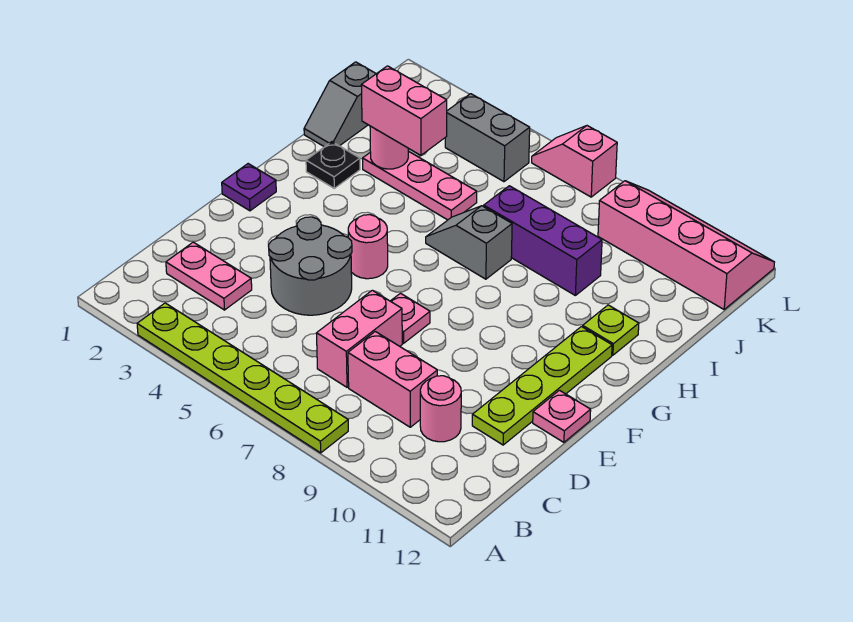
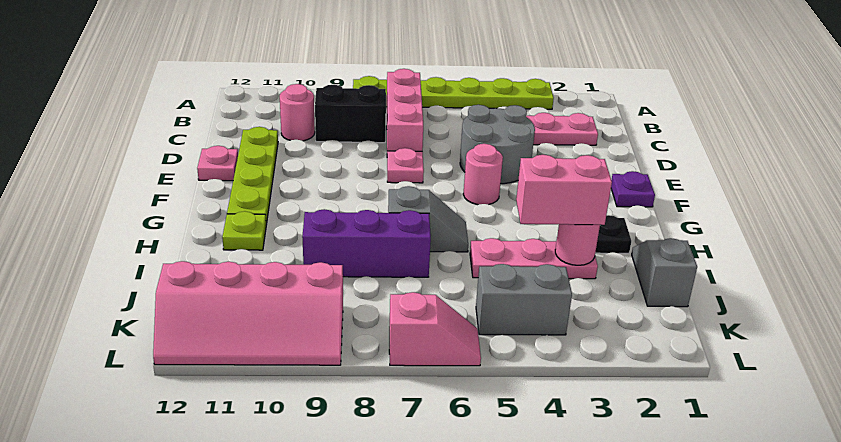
pink brick C7:D7 level 1 -> pink brick B7:D7 level 1
pink brick C8:C9 level 1 -> black brick C8:C9 level 1

